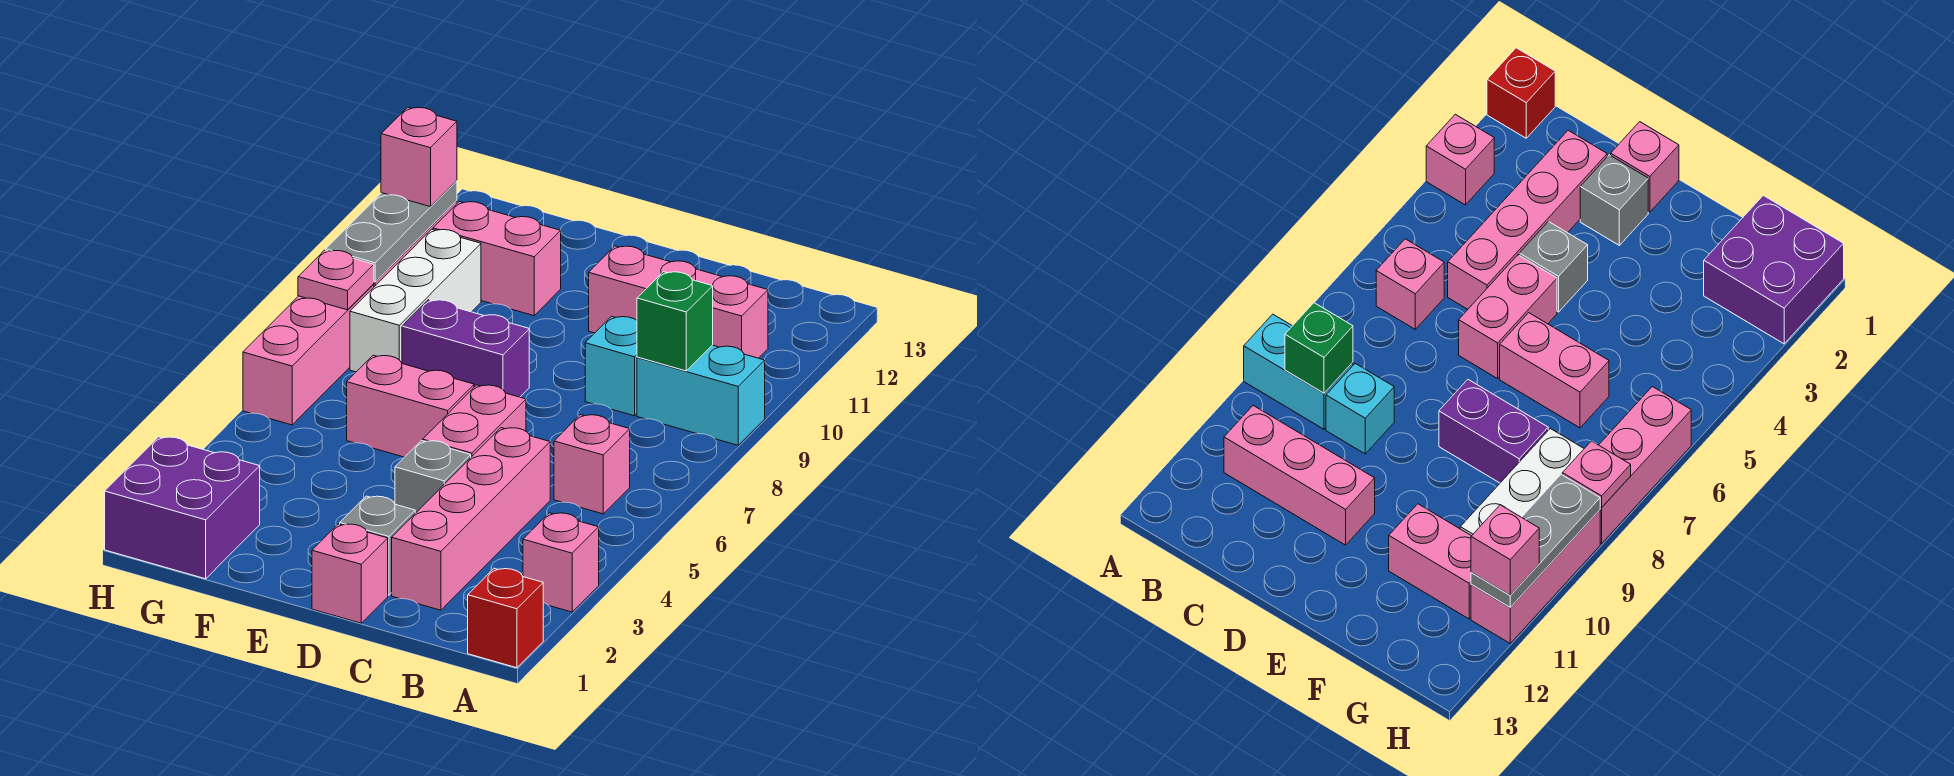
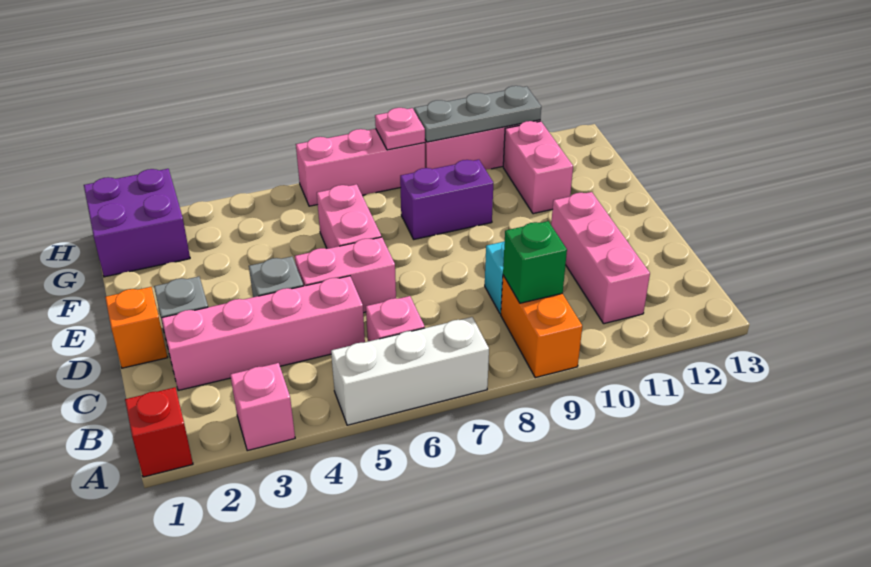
cyan brick A9:B9 level 1 -> orange brick A9:B9 level 1
pink brick D1 level 1 -> orange brick D1 level 1
purple brick E8:F8 level 1 -> purple brick F8:F9 level 1
white brick G8:G10 level 1 -> white brick A5:A7 level 1
pink brick H11 level 3 -> none

